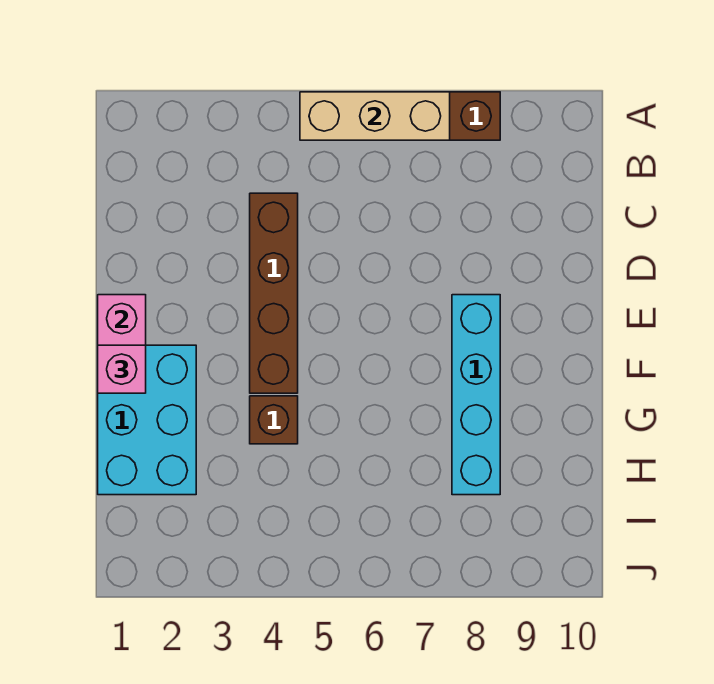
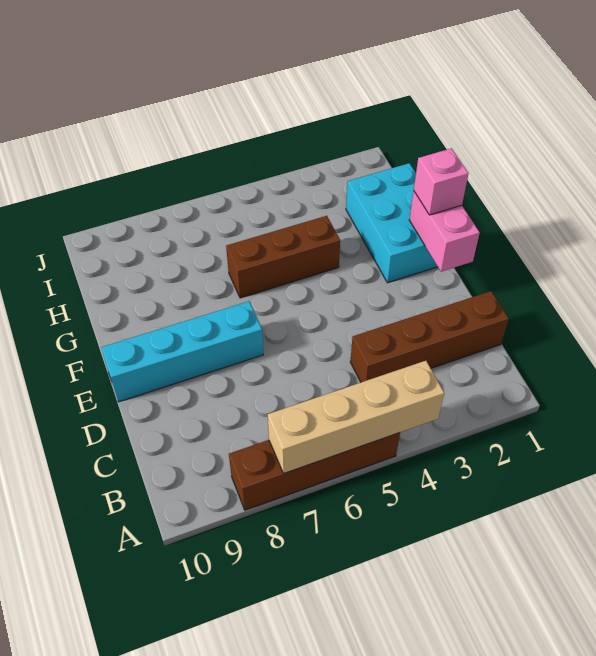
tan brick A5:A7 level 2 -> tan brick A4:A7 level 2
brown brick C4:F4 level 1 -> brown brick C1:C4 level 1
cyan brick E8:H8 level 1 -> cyan brick E7:E10 level 1
brown brick G4 level 1 -> brown brick G4:G6 level 1

